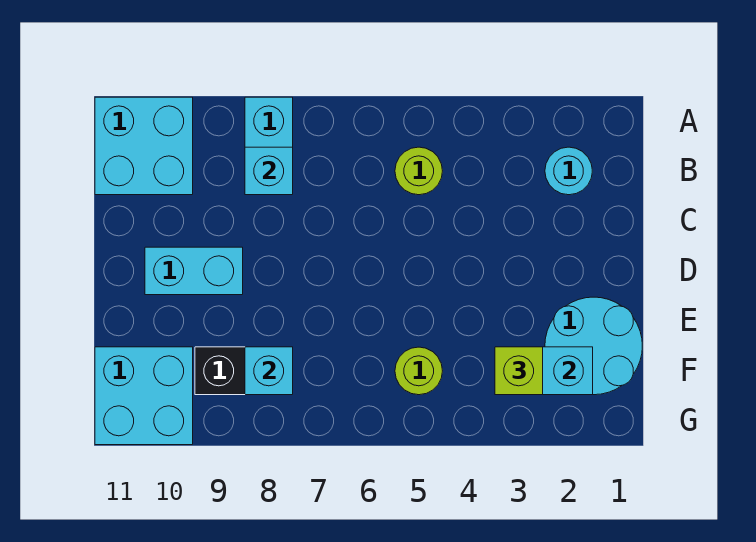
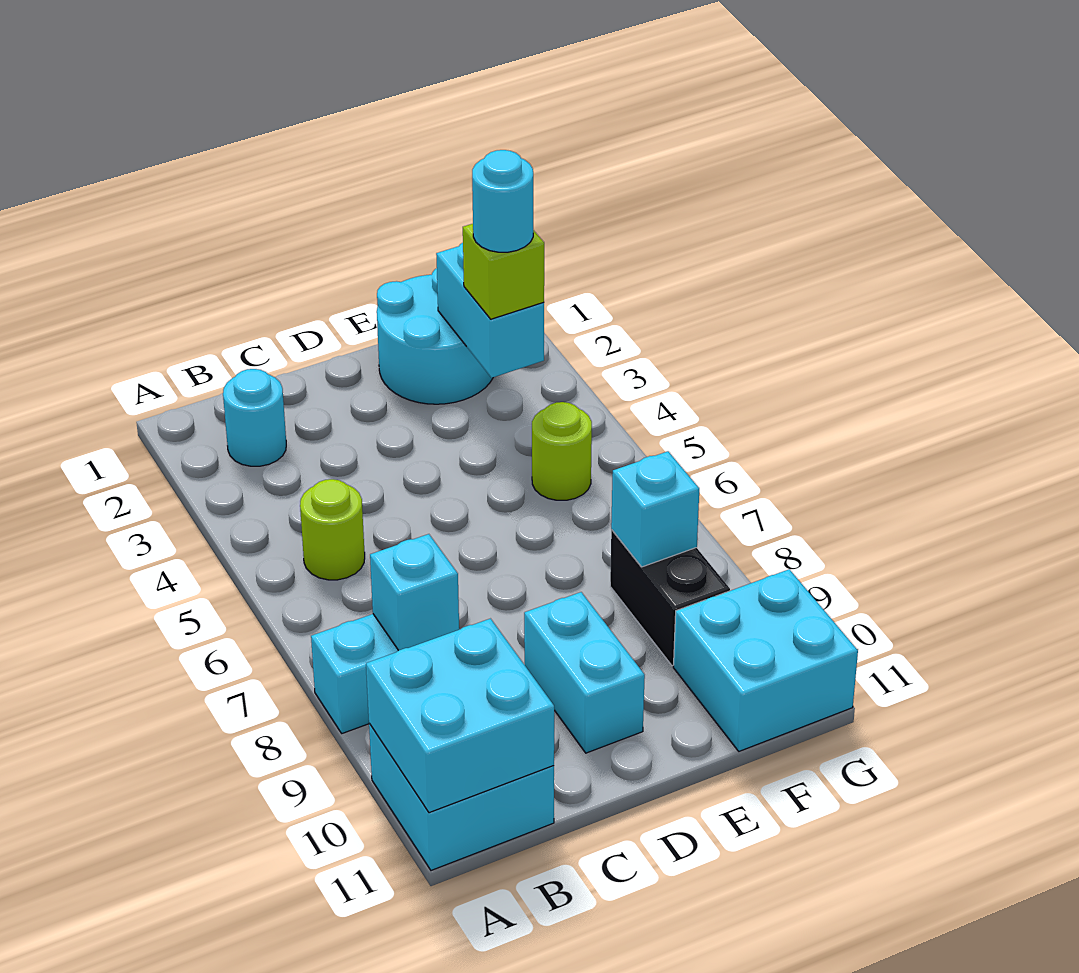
none -> cyan brick A10:B11 level 2
none -> cyan round brick F3 level 4

